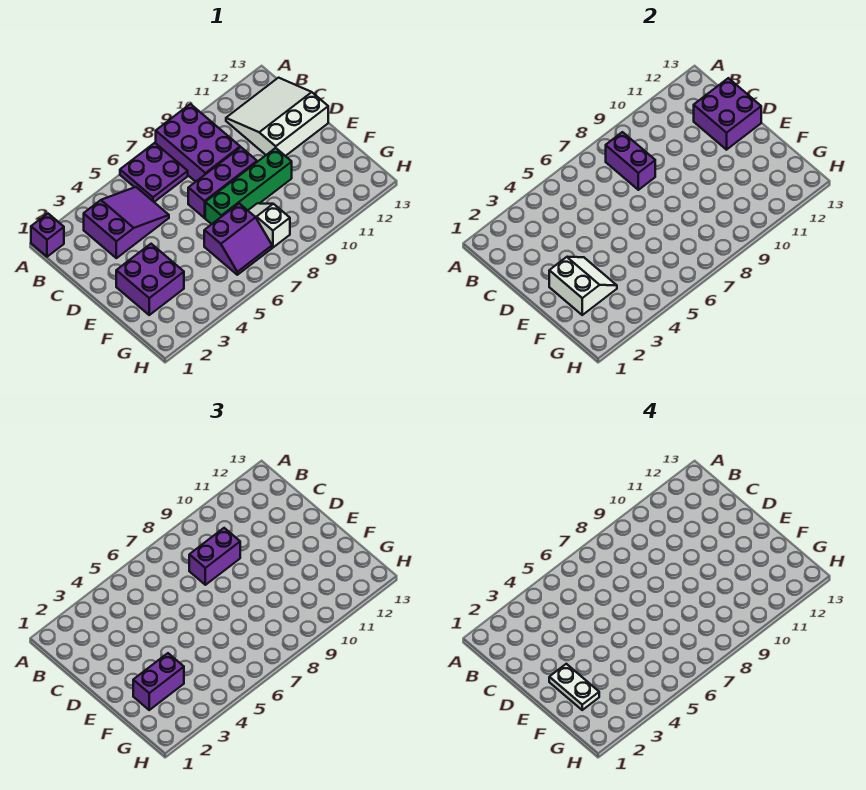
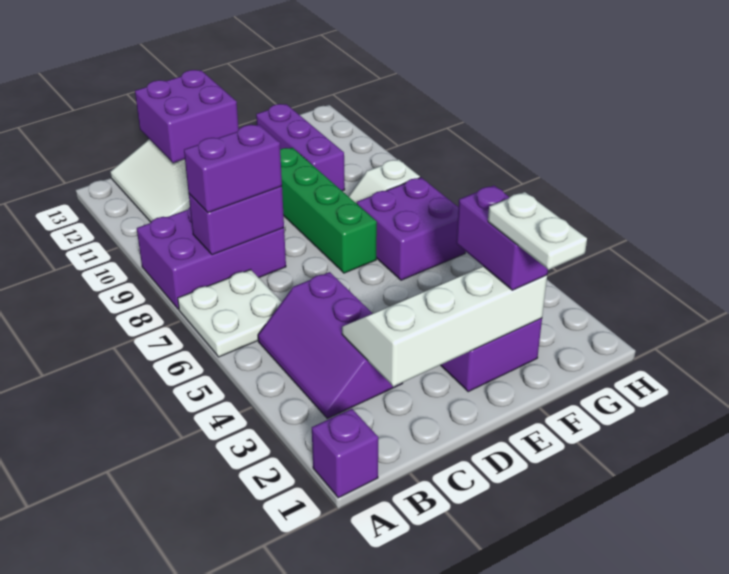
purple plate A6:B7 level 1 -> white plate A6:B7 level 1
purple slope B3:C5 level 1 top 3 -> purple slope B3:C5 level 1 top C
purple brick C8:C9 level 3 -> purple brick B8:C8 level 3
purple brick D7:D9 level 1 -> purple brick F10:F12 level 1
white slope E2:F3 level 2 top 2 -> white slope C2:F3 level 2 top 2
white plate E2:F2 level 4 -> white plate F1:F2 level 4
purple slope F6:G7 level 1 top F -> purple brick F6:G7 level 1

